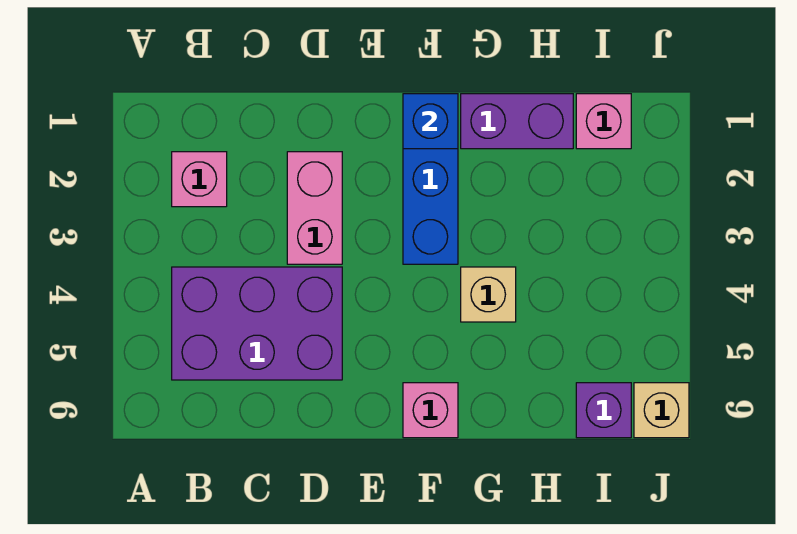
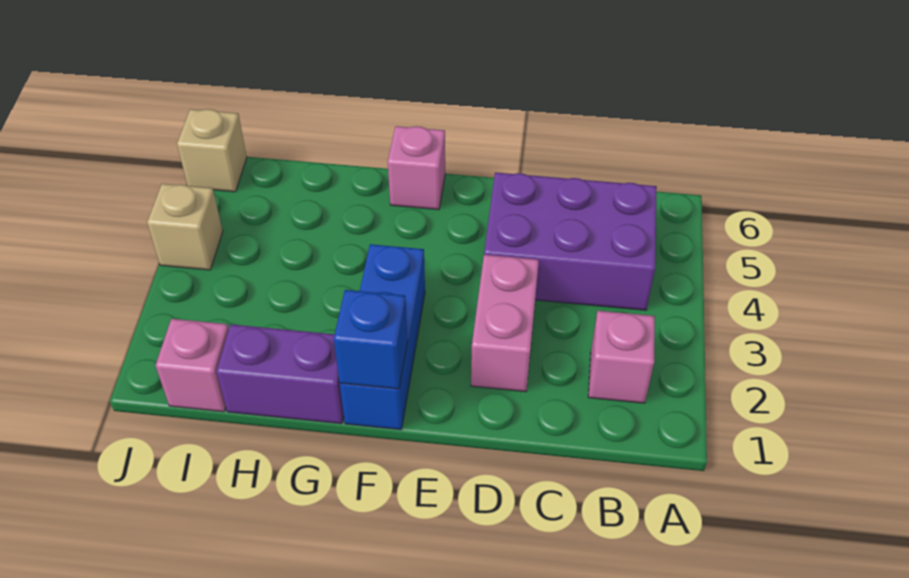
tan brick G4 level 1 -> tan brick J4 level 1
purple brick I6 level 1 -> none

